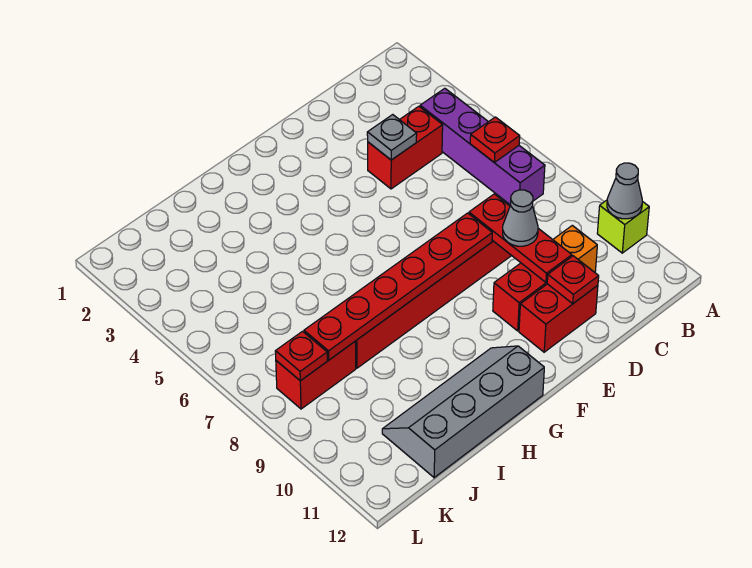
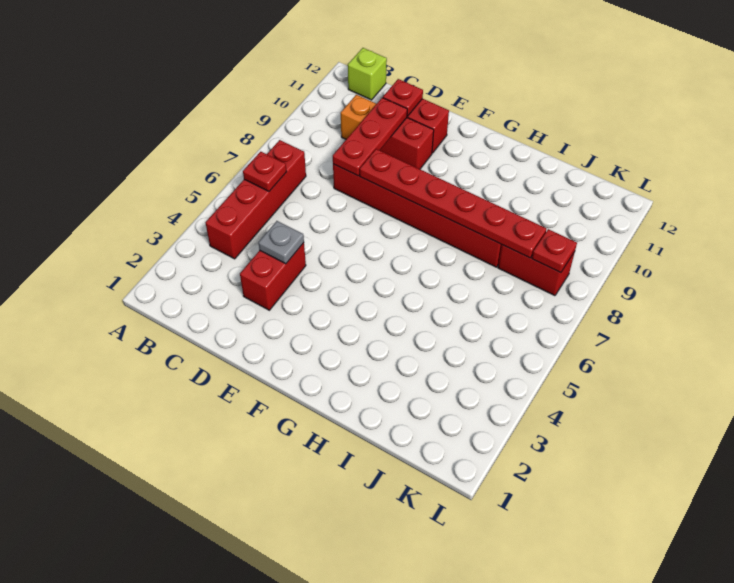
lime brick A10 level 1 -> lime brick B12 level 1
grey cone A10 level 2 -> none
purple brick B4:B7 level 1 -> red brick B4:B7 level 1
red brick C4:D4 level 1 -> red brick D3:D4 level 1
grey cone D9 level 3 -> none
grey slope G11:J12 level 1 top 12 -> none

